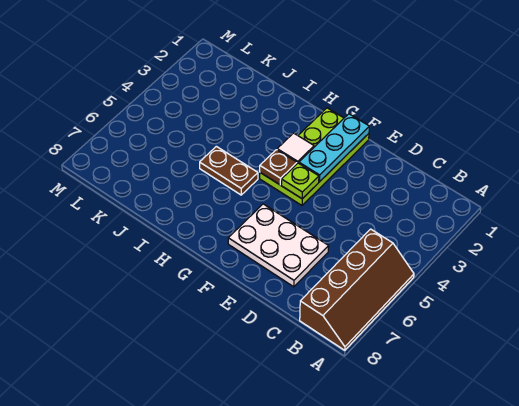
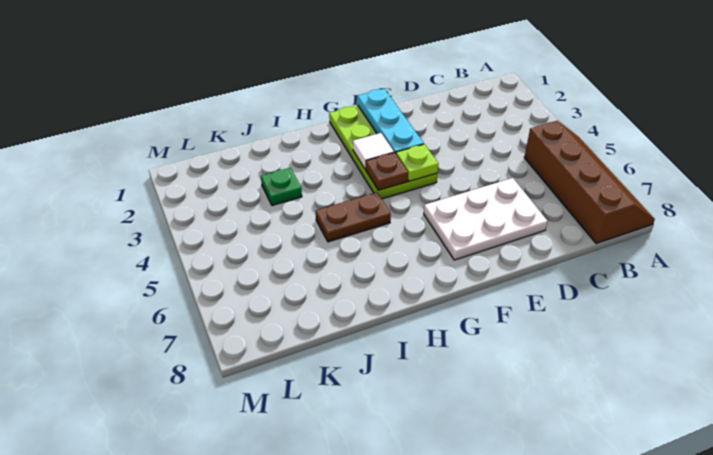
none -> green plate J3 level 1

